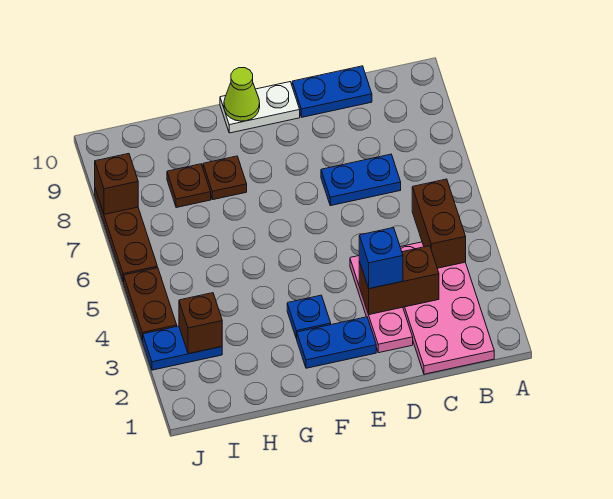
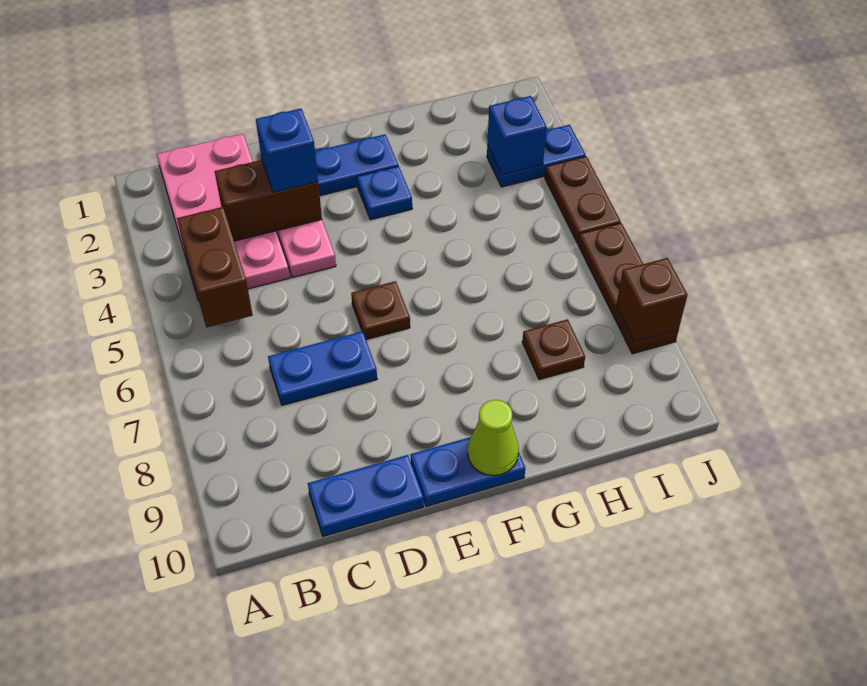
white plate E10:F10 level 1 -> blue plate E10:F10 level 1
brown plate G8 level 1 -> brown plate E6 level 1
brown brick I3 level 2 -> blue brick I3 level 2

